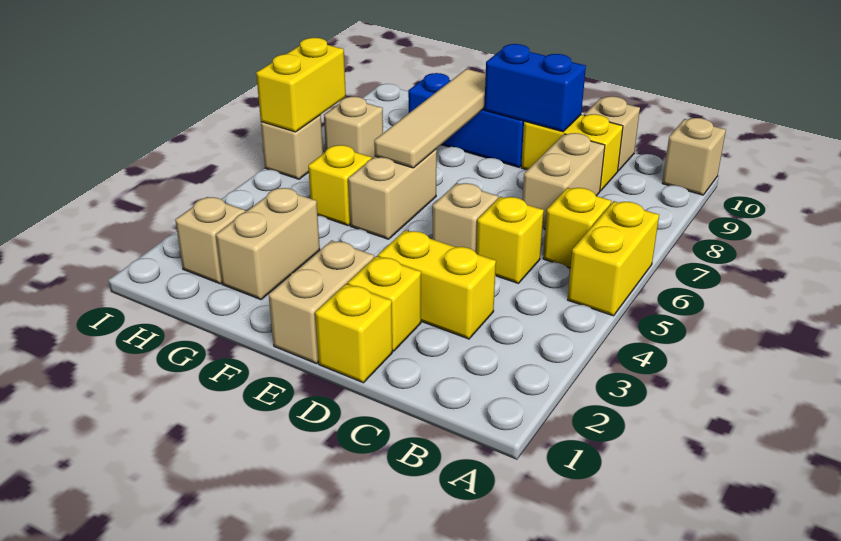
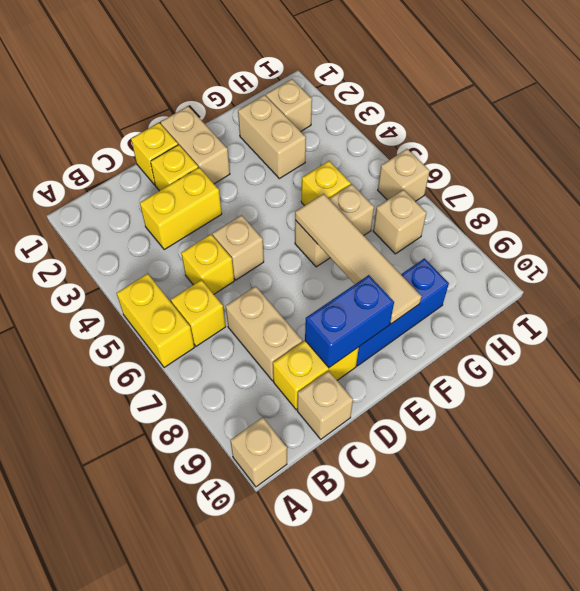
tan brick F5:F6 level 1 -> tan brick F6:G6 level 1
yellow brick I6:I7 level 2 -> none

